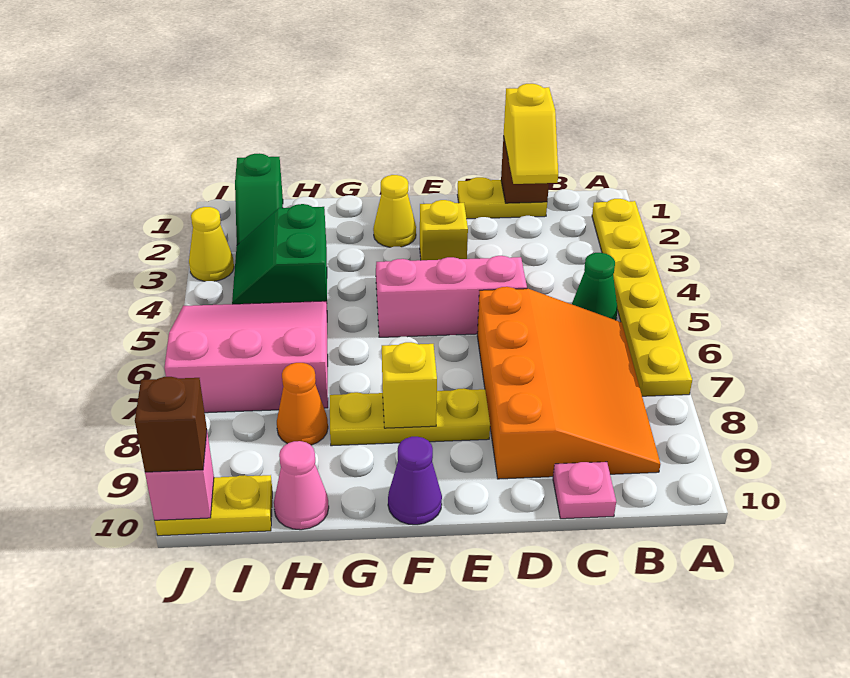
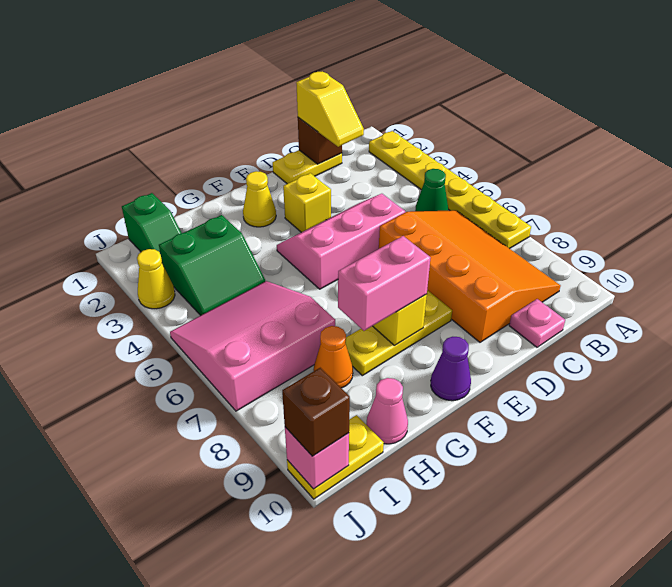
none -> pink brick F8:G8 level 3
green slope H3:I4 level 1 top H -> green slope H3:I4 level 1 top 3

